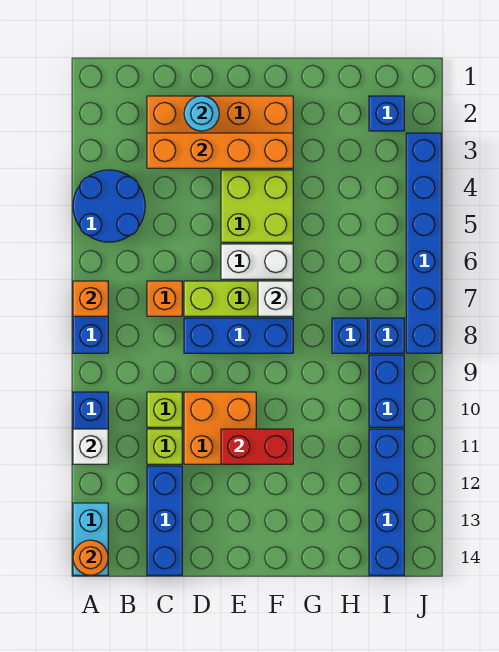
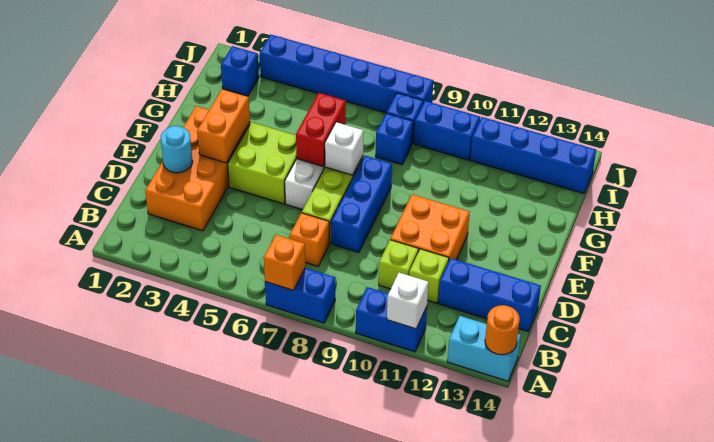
blue round brick A4:B5 level 1 -> none
orange brick C3:F3 level 2 -> orange brick E3:F3 level 2
red brick E11:F11 level 2 -> red brick F6:G6 level 2

